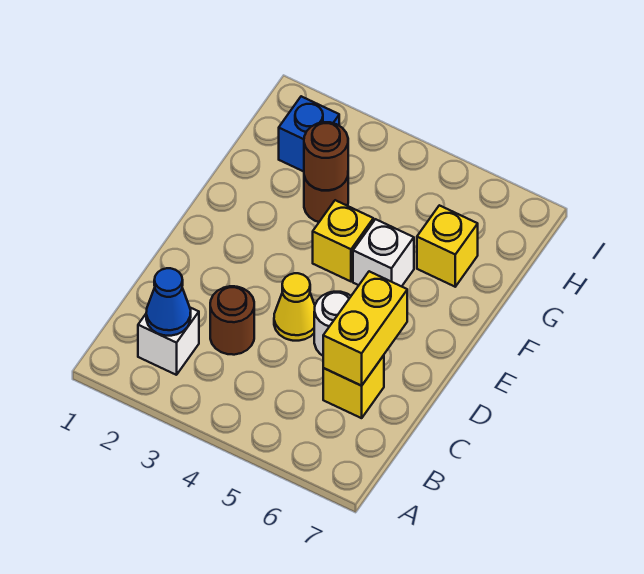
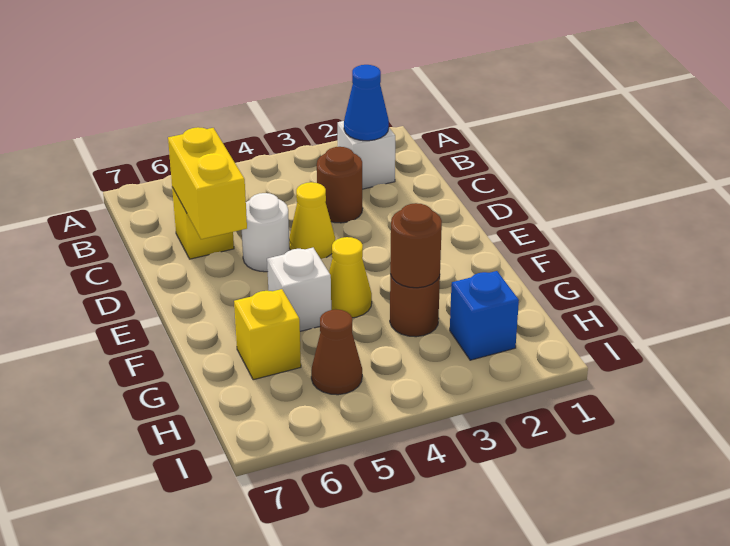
yellow brick F4 level 1 -> yellow cone F4 level 1
none -> brown cone H5 level 1

